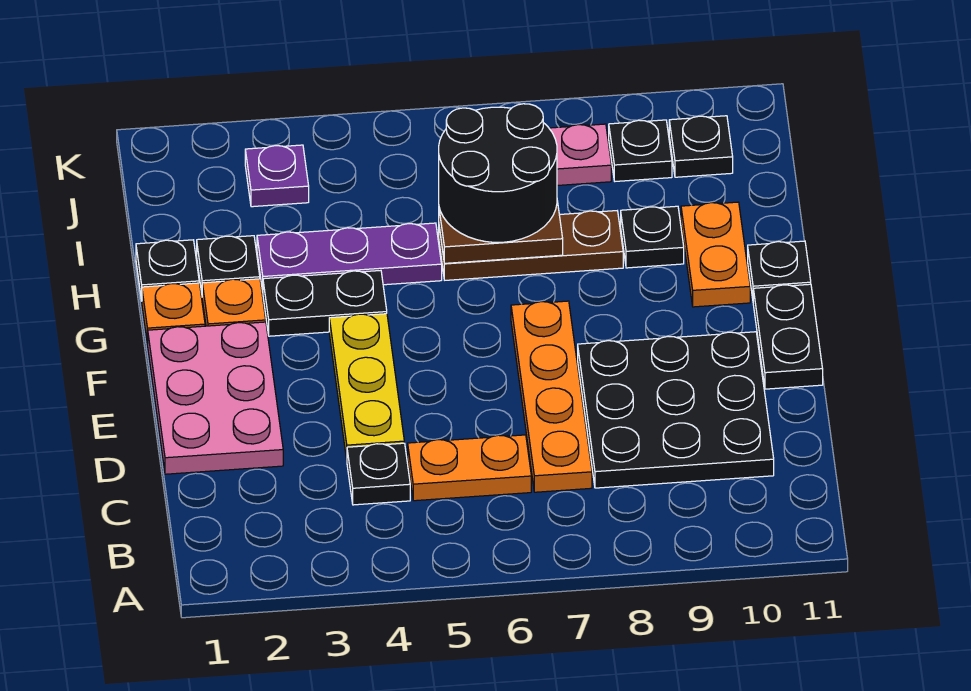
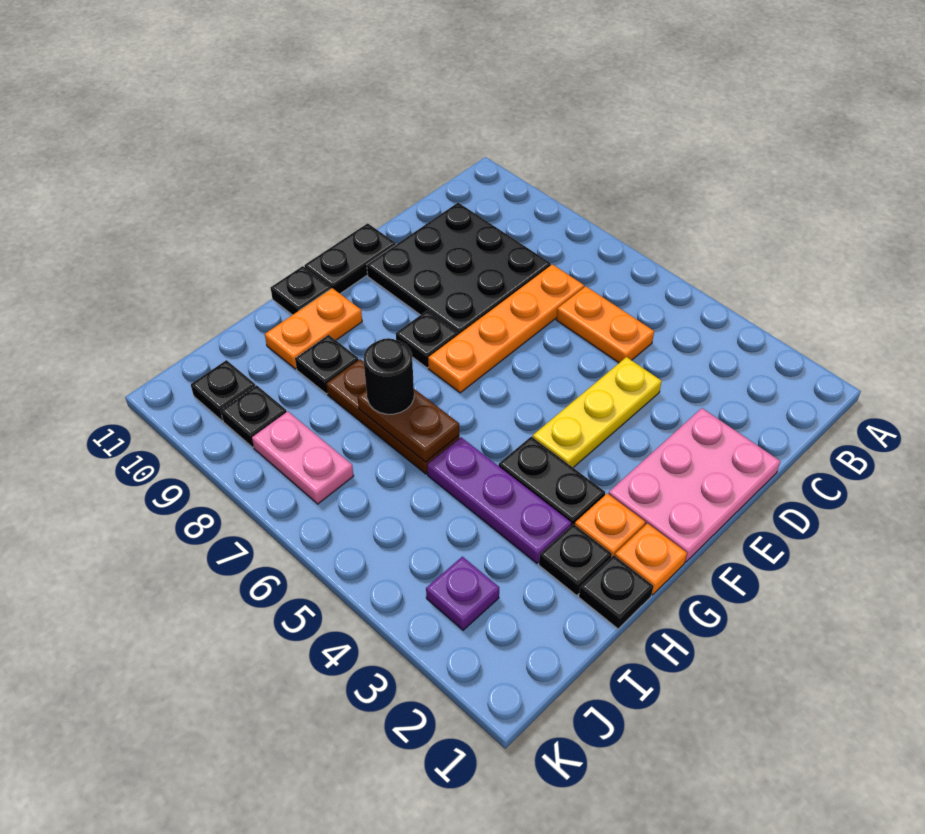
black plate C4 level 1 -> black plate F8 level 1
black round brick H6:I7 level 3 -> black round brick H7 level 3

